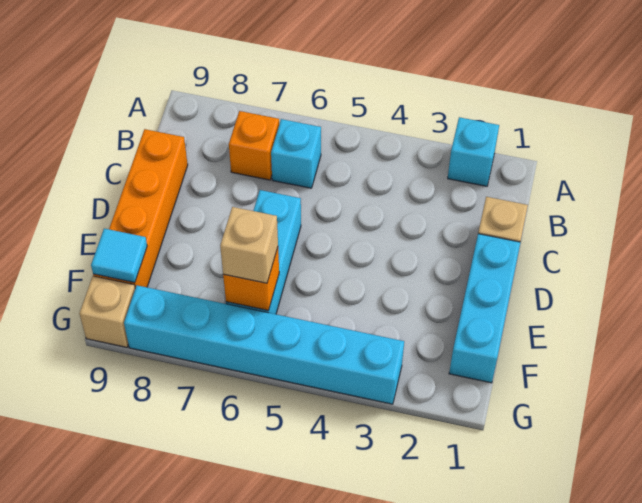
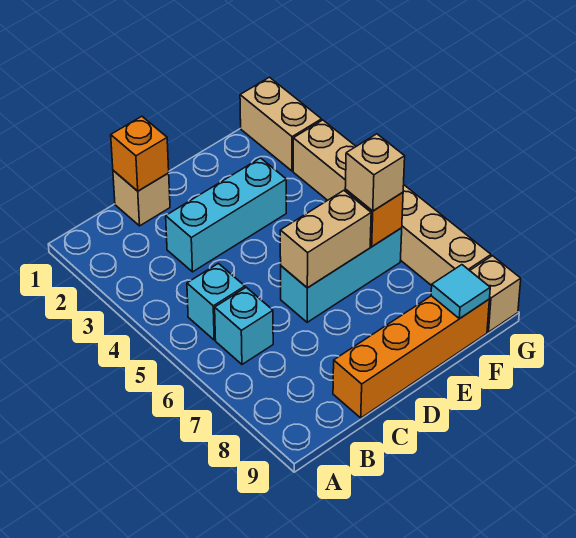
cyan brick A2 level 1 -> cyan brick B5 level 1
orange brick B7 level 1 -> orange brick C1 level 2
cyan brick D1:F1 level 1 -> cyan brick C3:E3 level 1
none -> tan brick D6:E6 level 2
none -> tan brick G1:G2 level 1
cyan brick G3:G8 level 1 -> tan brick G3:G8 level 1

